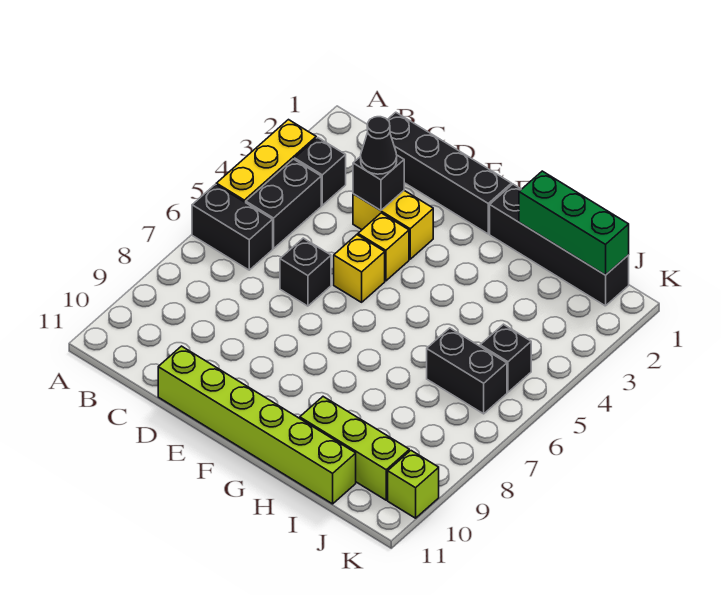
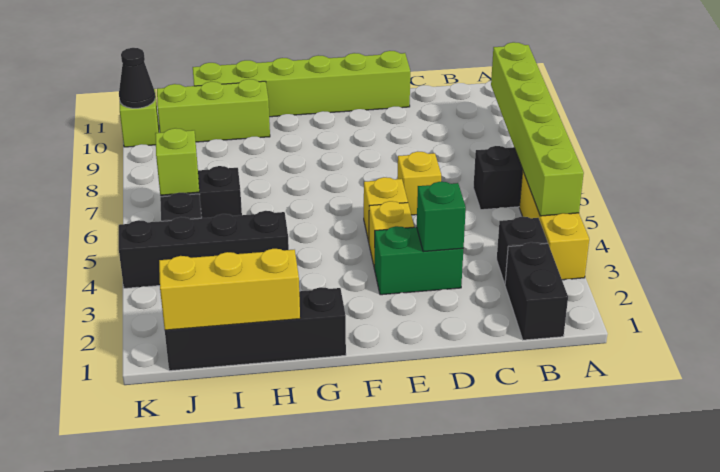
none -> lime brick A4:A9 level 2
black brick B4:B5 level 1 -> black brick B1:B2 level 1
black brick C1:F1 level 1 -> black brick H4:K4 level 1
yellow brick D3:E3 level 1 -> green brick D3:E3 level 1
black brick D3 level 2 -> green brick D3 level 2
black cone D3 level 3 -> black cone K10 level 2
black brick D6 level 1 -> yellow brick D6 level 1
green brick H1:J1 level 2 -> yellow brick H1:J1 level 2
none -> lime brick J6 level 2

